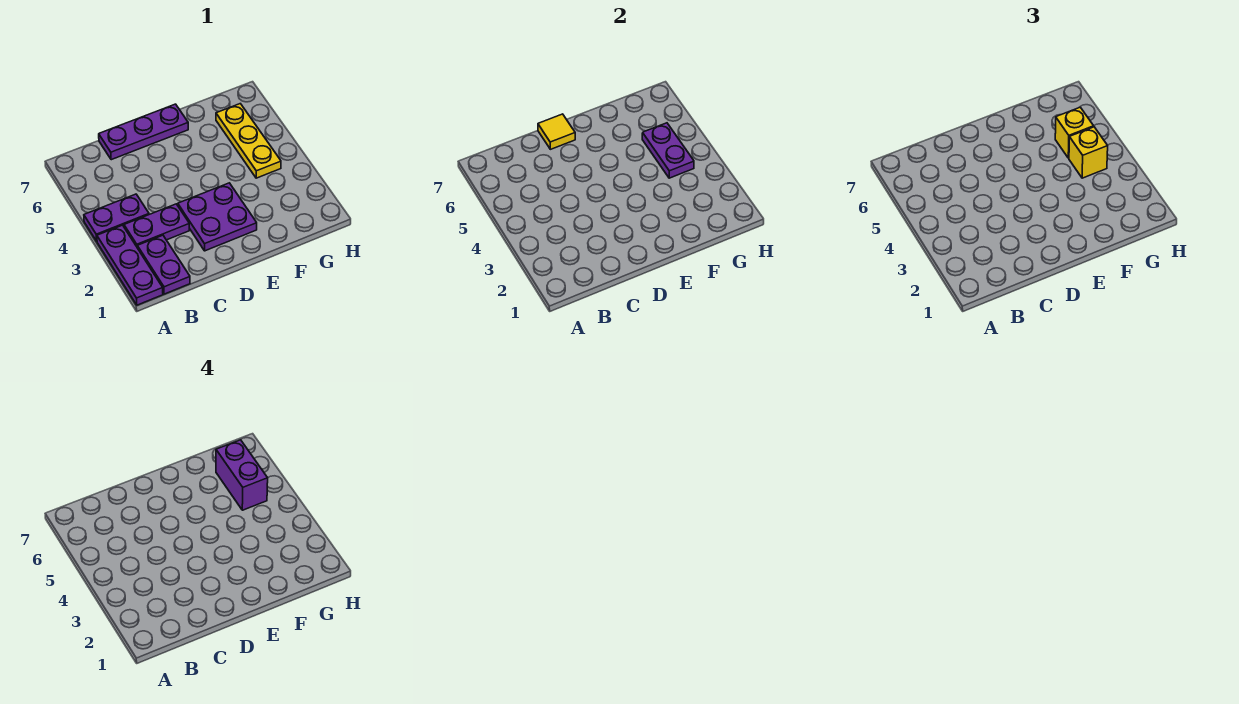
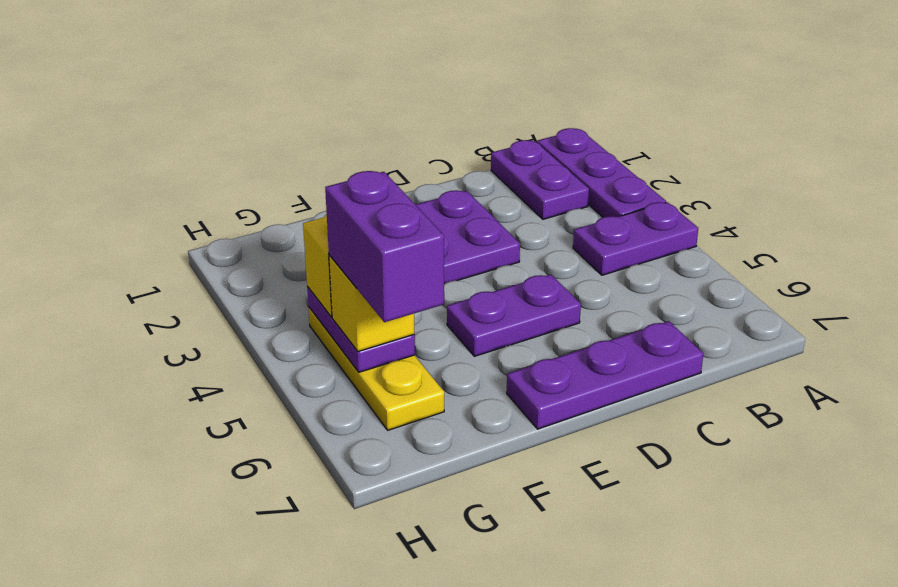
purple plate B3:C3 level 1 -> purple plate D5:E5 level 1
yellow tile D7 level 2 -> none

